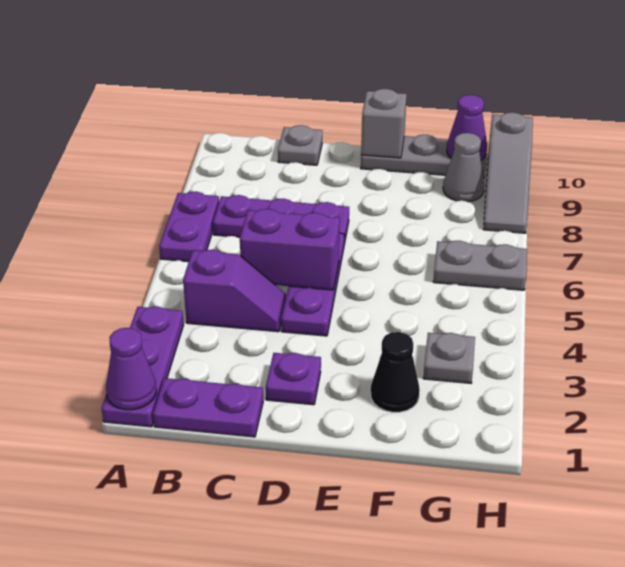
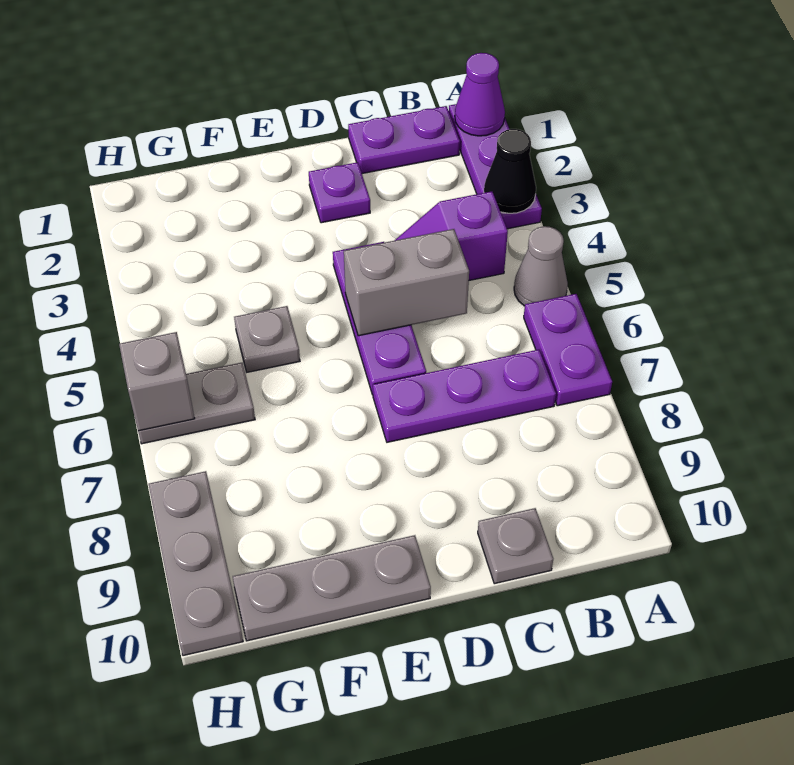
purple brick C5:D5 level 2 -> grey brick C5:D5 level 2
grey brick E10 level 2 -> grey brick H6 level 2
black cone F2 level 1 -> black cone A3 level 2
grey plate G3 level 1 -> grey plate F5 level 1
grey cone G9 level 1 -> grey cone A5 level 1
purple cone G10 level 2 -> none
grey slope H8:H10 level 1 top 10 -> grey plate H8:H10 level 1

